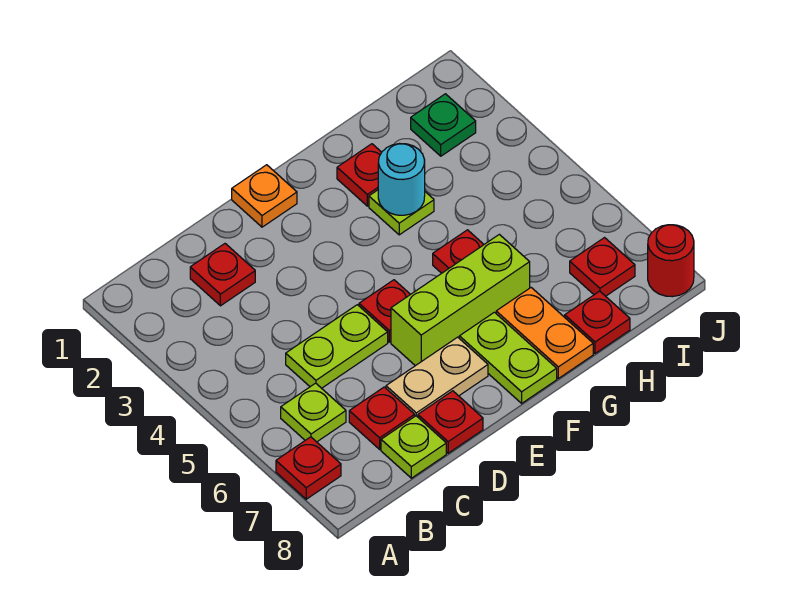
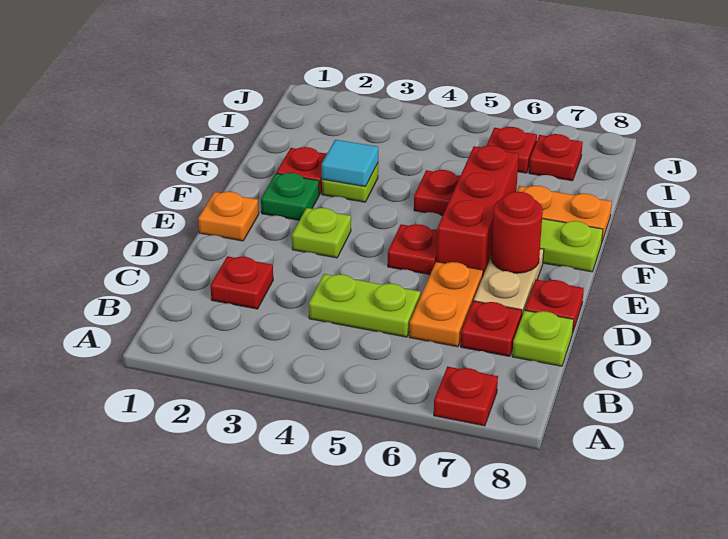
lime plate B6 level 1 -> lime plate E3 level 1
lime plate C5:D5 level 1 -> lime plate C4:C5 level 1
none -> orange plate C6:D6 level 1
lime brick E6:G6 level 1 -> red brick E6:G6 level 1
cyan round brick G3 level 2 -> cyan tile G3 level 2
red plate H8 level 1 -> red plate I6 level 1
green plate I2 level 1 -> green plate F2 level 1
red round brick J8 level 1 -> red round brick E7 level 2

